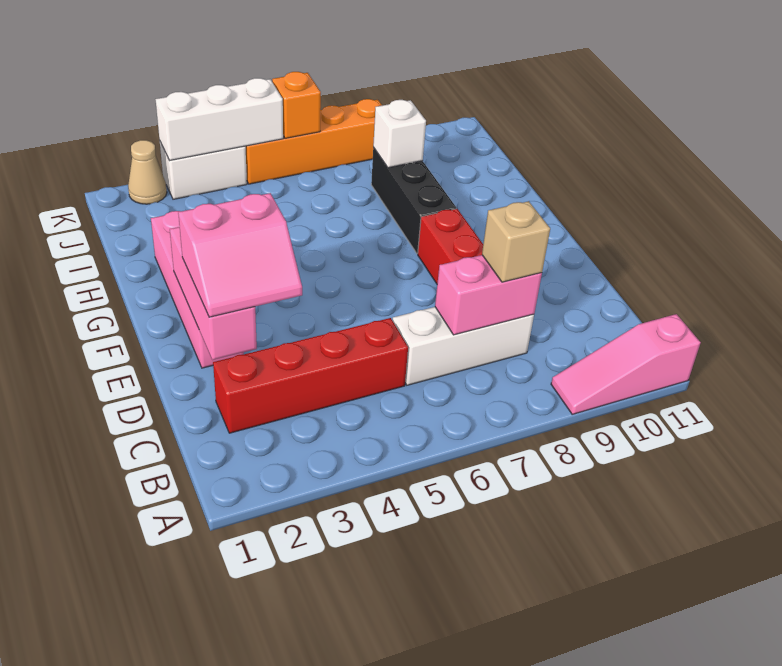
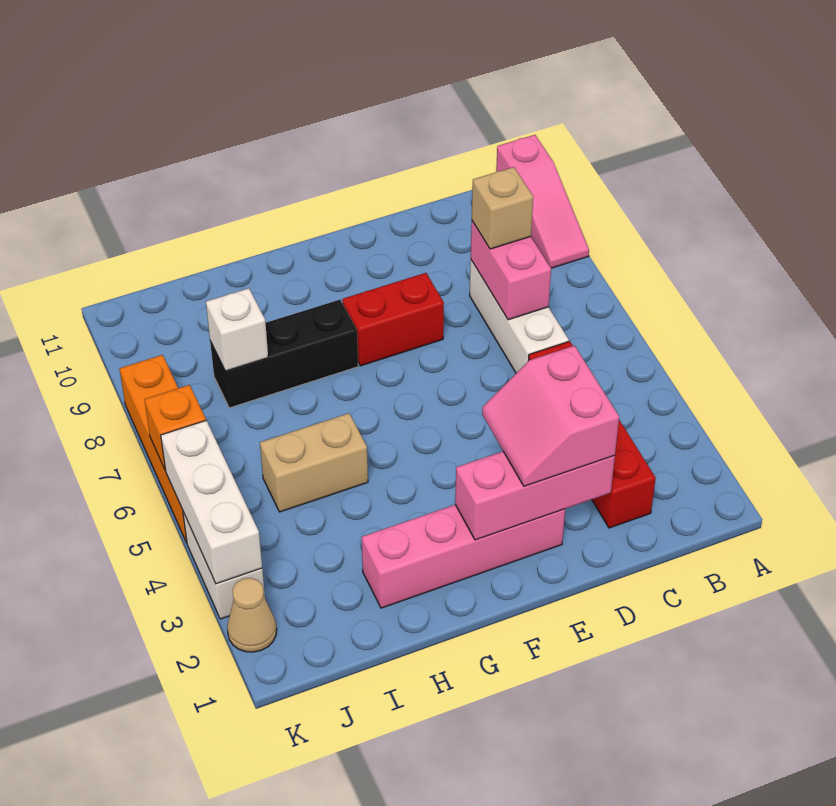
pink slope D2:E3 level 3 top E -> pink slope D2:E3 level 3 top D
none -> tan brick H5:I5 level 1

